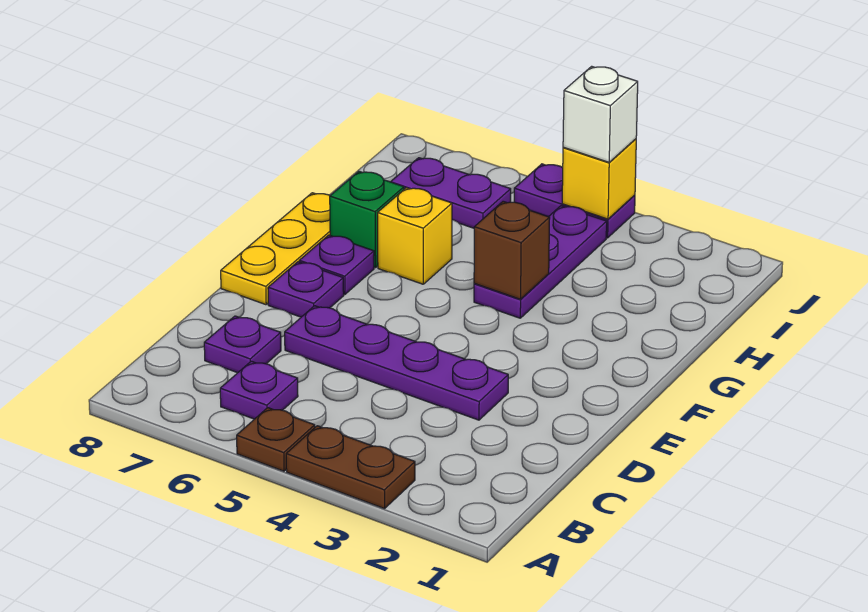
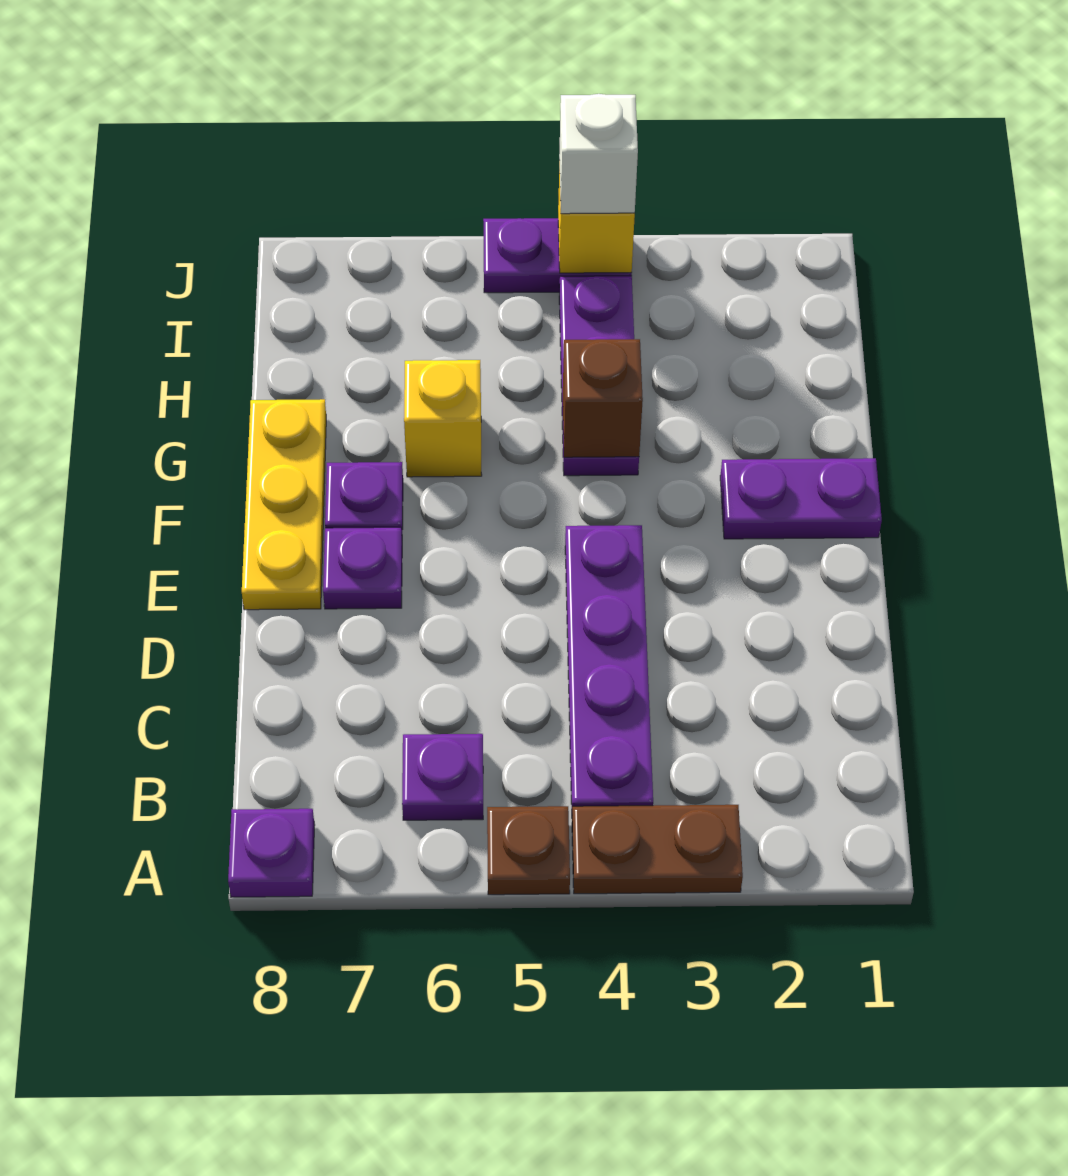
purple plate C7 level 1 -> purple plate A8 level 1
purple plate D3:D6 level 1 -> purple plate B4:E4 level 1
green brick G7 level 1 -> none
purple plate I6:I7 level 1 -> purple plate F1:F2 level 1

